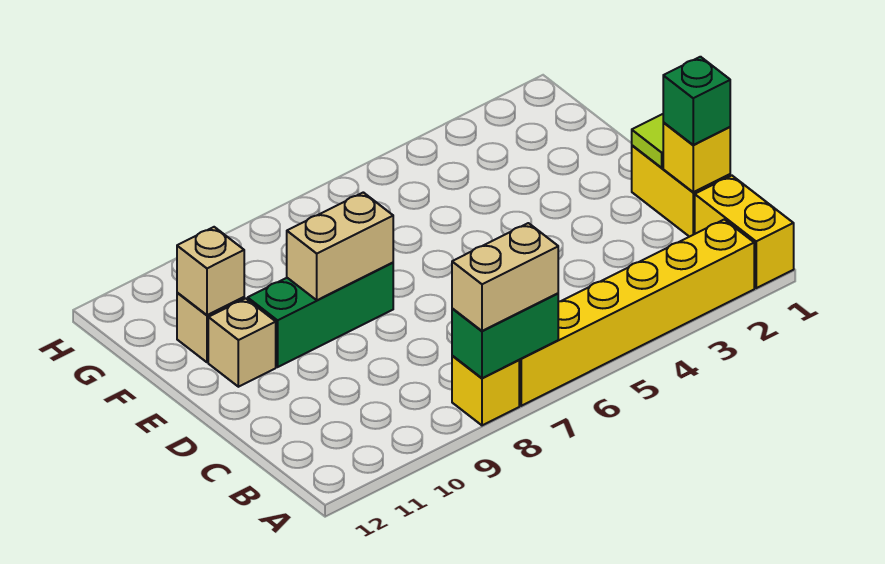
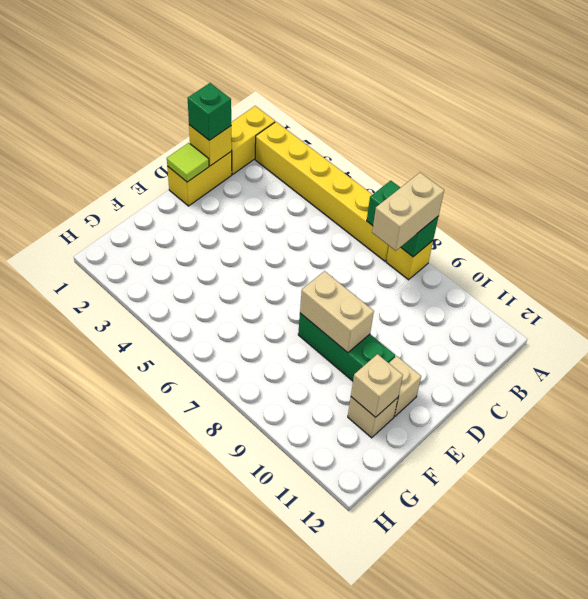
tan brick A7:A8 level 3 -> tan brick A8:B8 level 3

